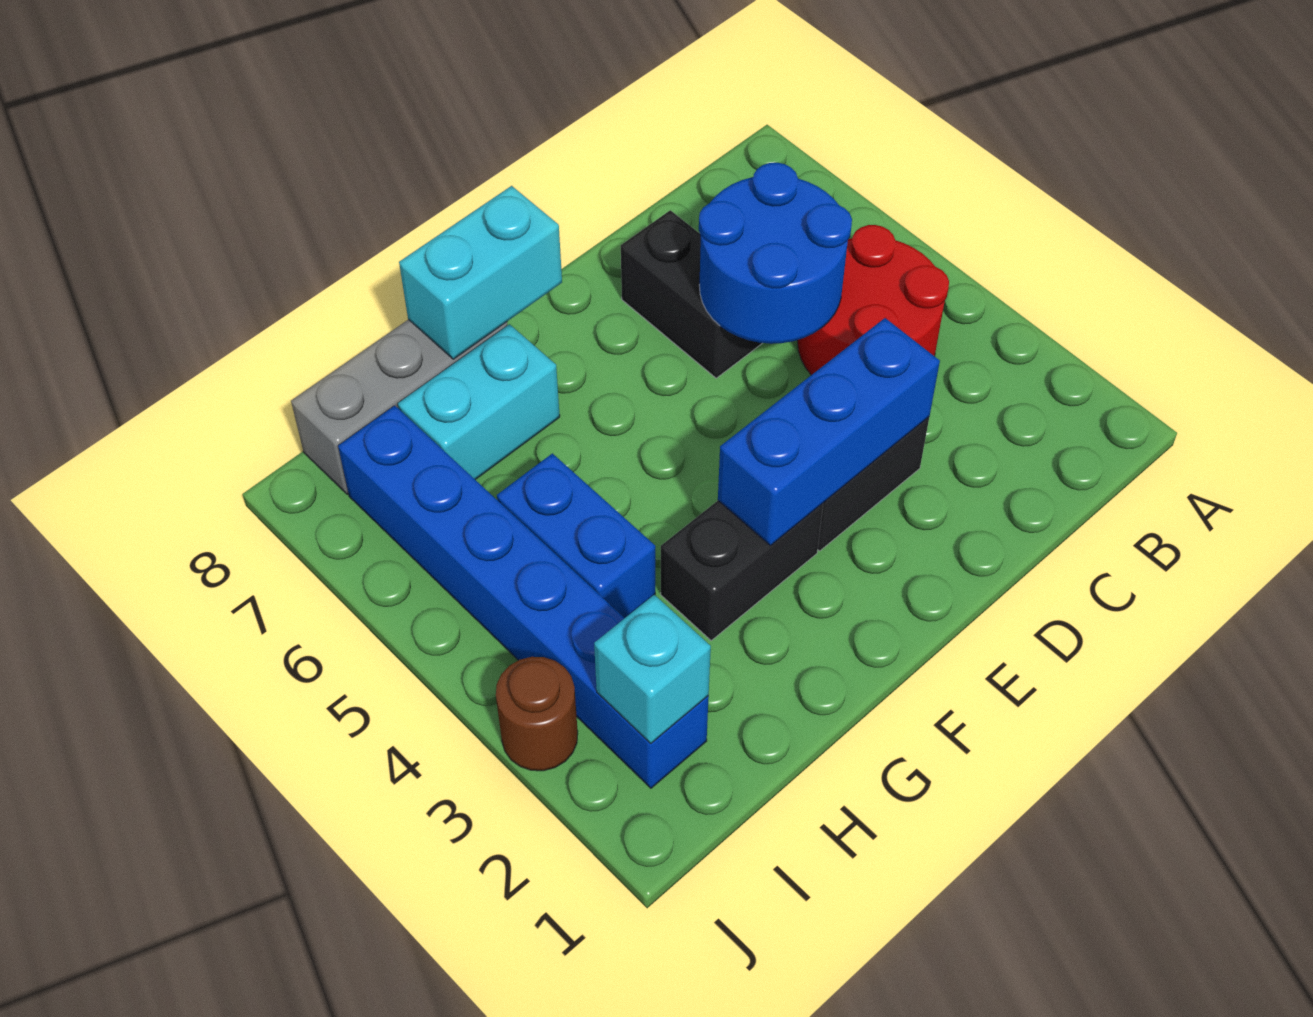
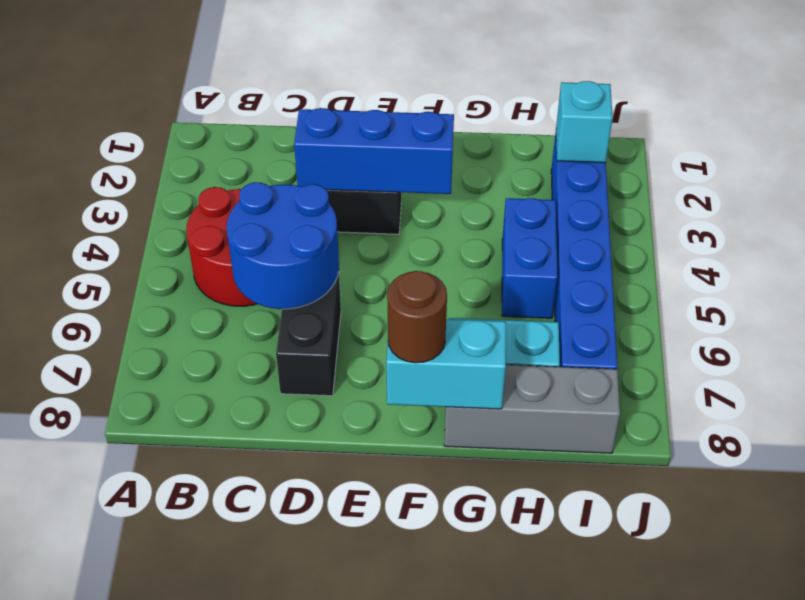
black brick F3:G3 level 1 -> none
brown round brick J3 level 1 -> brown round brick F8 level 3

